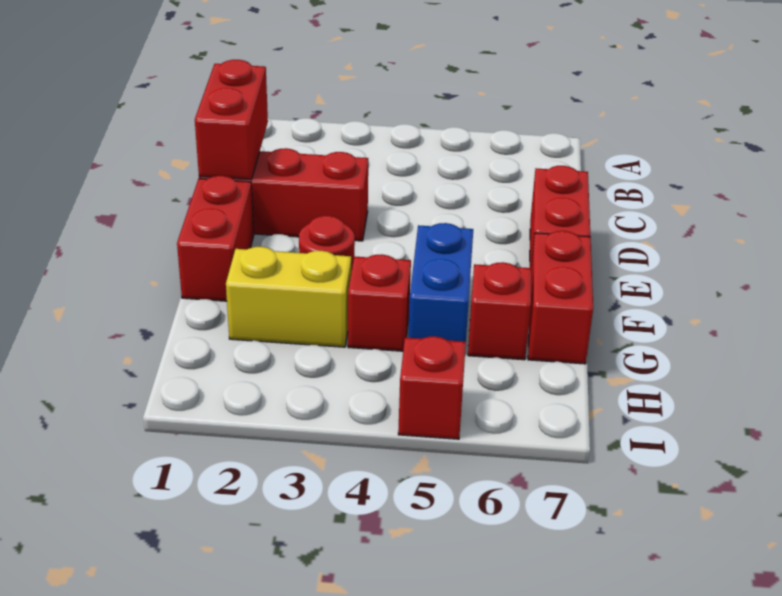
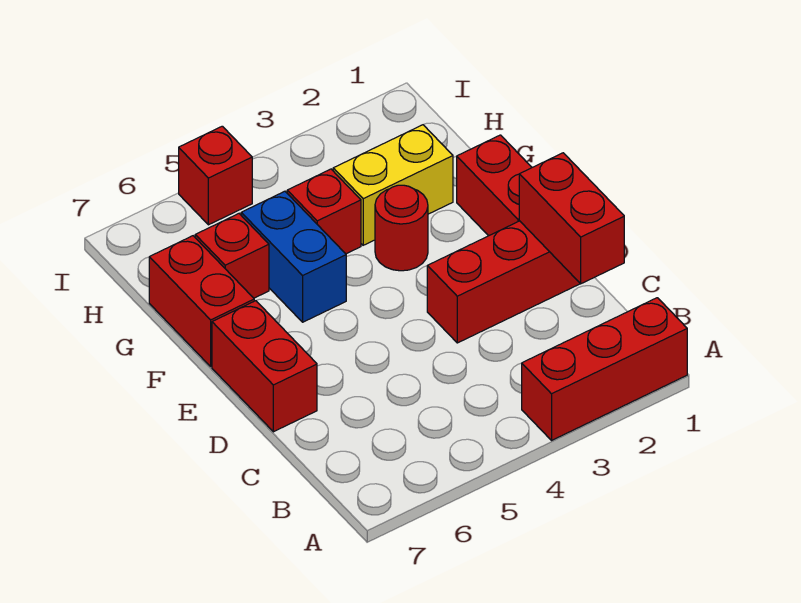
none -> red brick A1:A3 level 1

